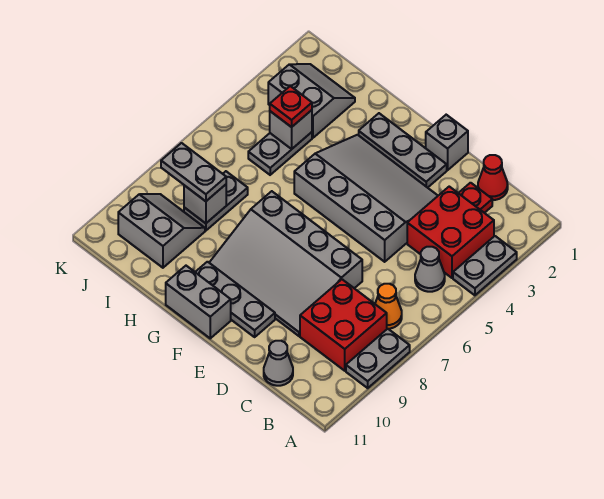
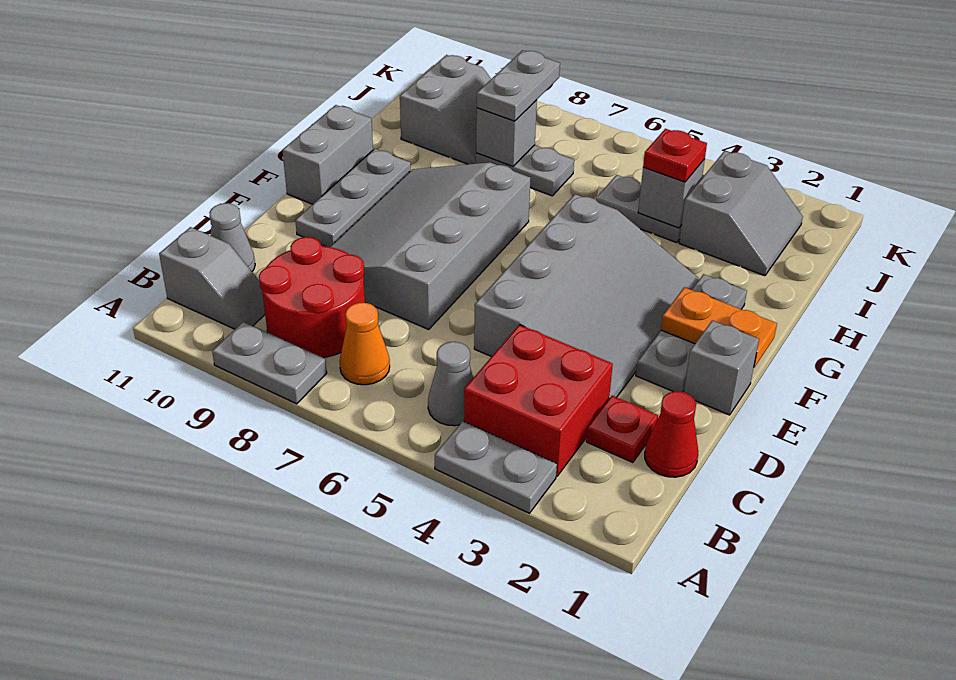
red brick B8:C9 level 1 -> red round brick B8:C9 level 1
none -> grey slope B10:B11 level 1 top 11
none -> orange plate F1:F2 level 2

